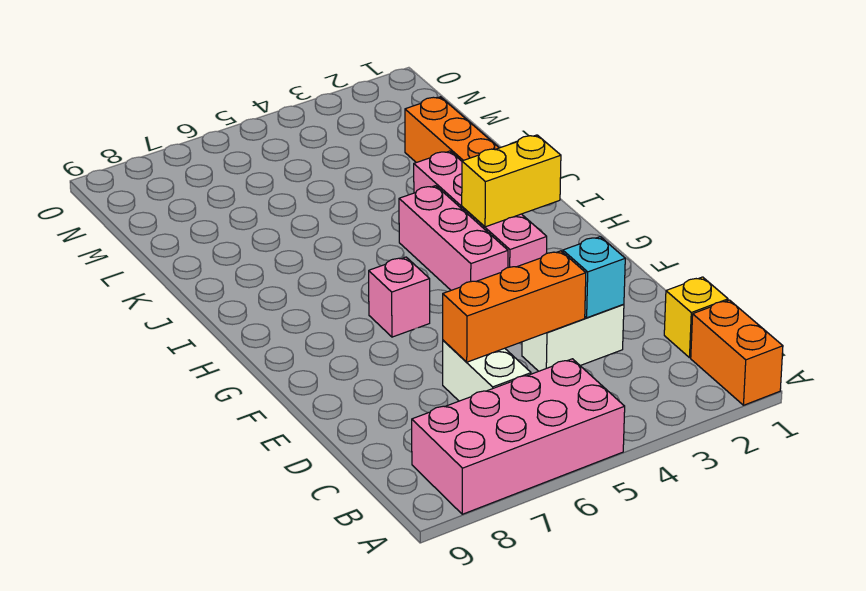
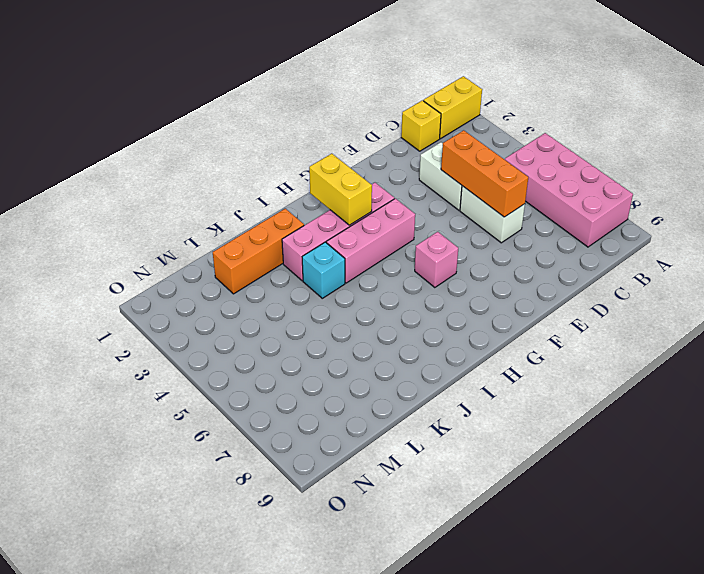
orange brick A1:B1 level 1 -> yellow brick A1:B1 level 1
white brick C6:D6 level 1 -> white brick D5:D6 level 1
cyan brick D3 level 2 -> cyan brick J4 level 1

